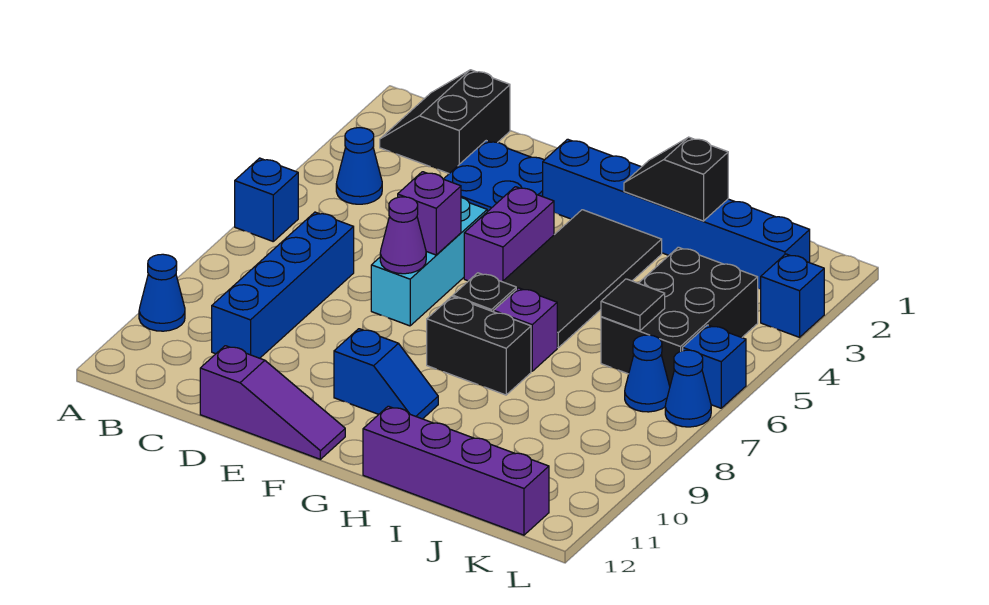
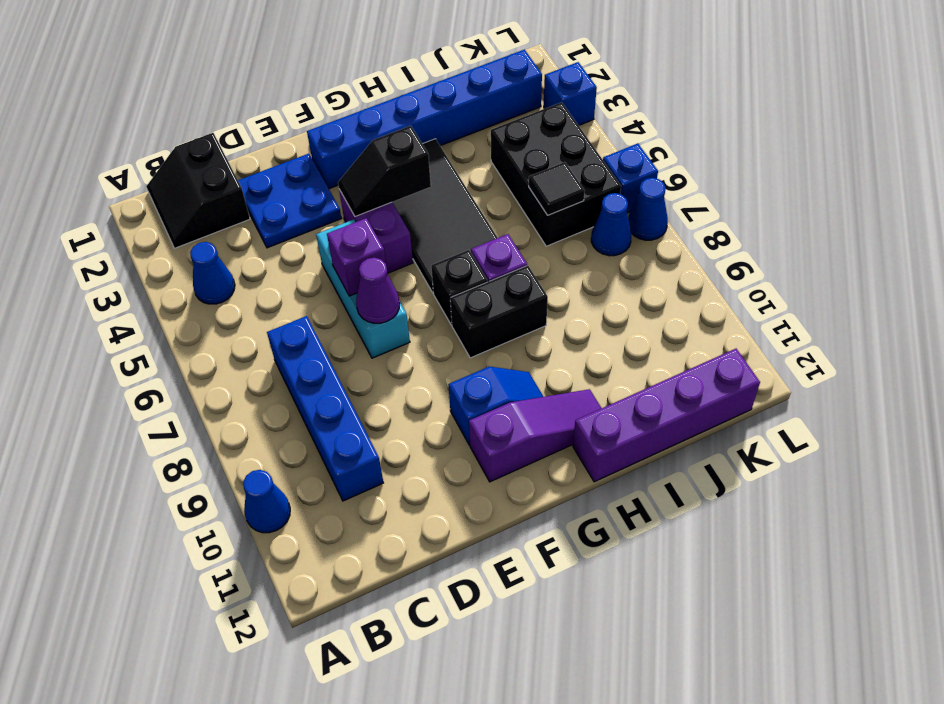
blue brick A6 level 1 -> none
purple slope D12:F12 level 1 top D -> purple slope F11:H11 level 1 top F
black slope H2:I2 level 2 top I -> black slope F4:G4 level 2 top G

